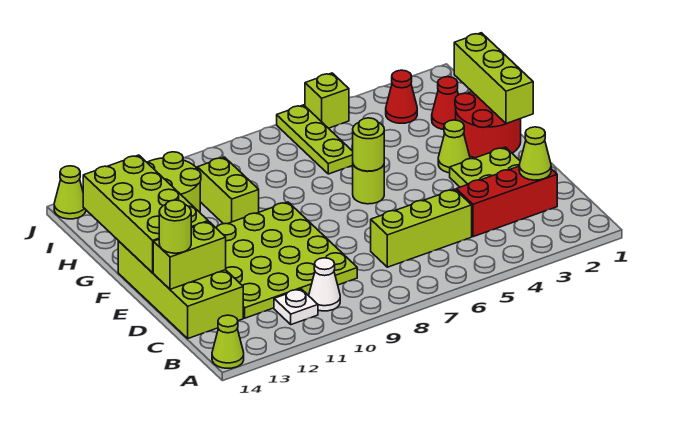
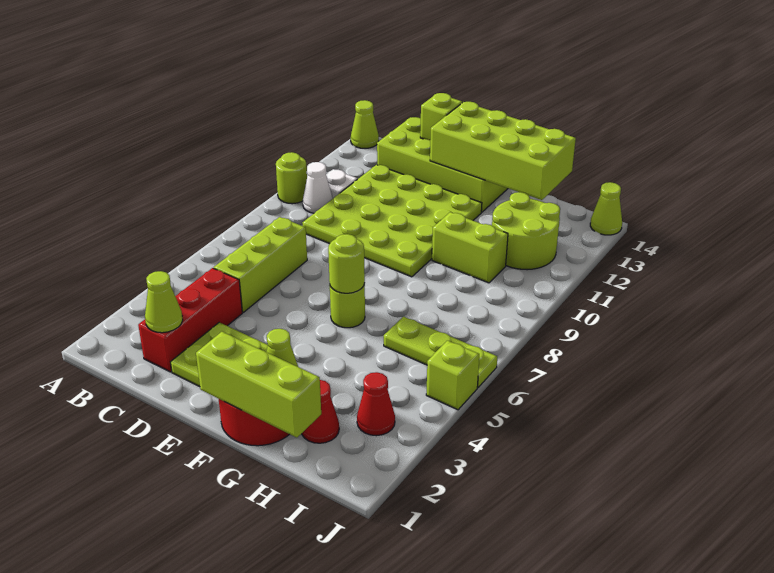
lime brick D13:D14 level 2 -> lime brick D14 level 2
lime round brick D14 level 3 -> lime round brick A10 level 1

